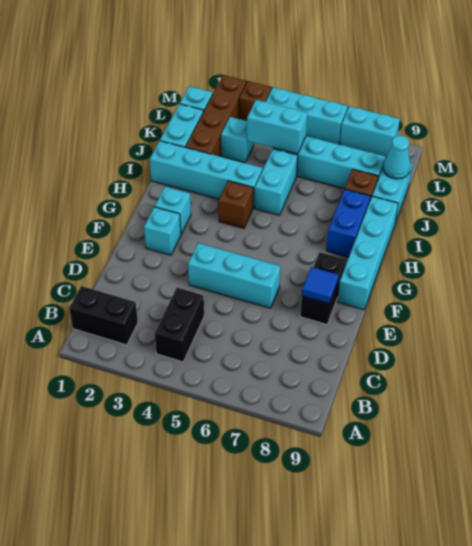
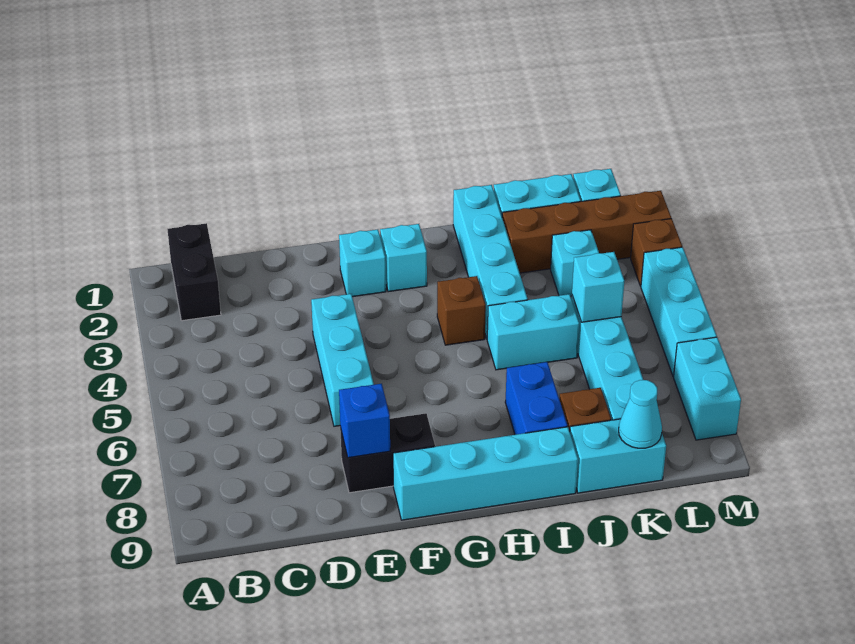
black brick B4:C4 level 1 -> none
blue tile E8 level 2 -> blue brick E8 level 2
blue brick H8:I8 level 1 -> blue brick I7:I8 level 1
cyan brick K4:K5 level 2 -> cyan brick K5 level 2

